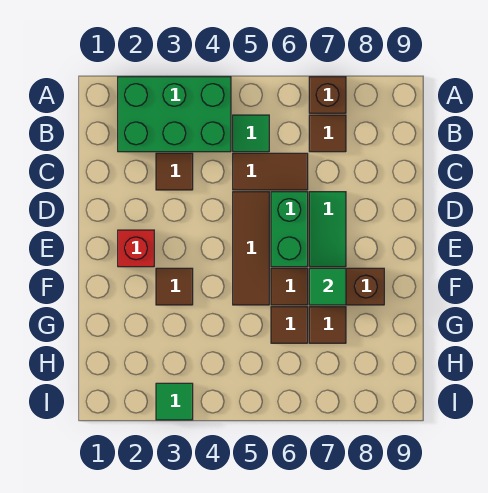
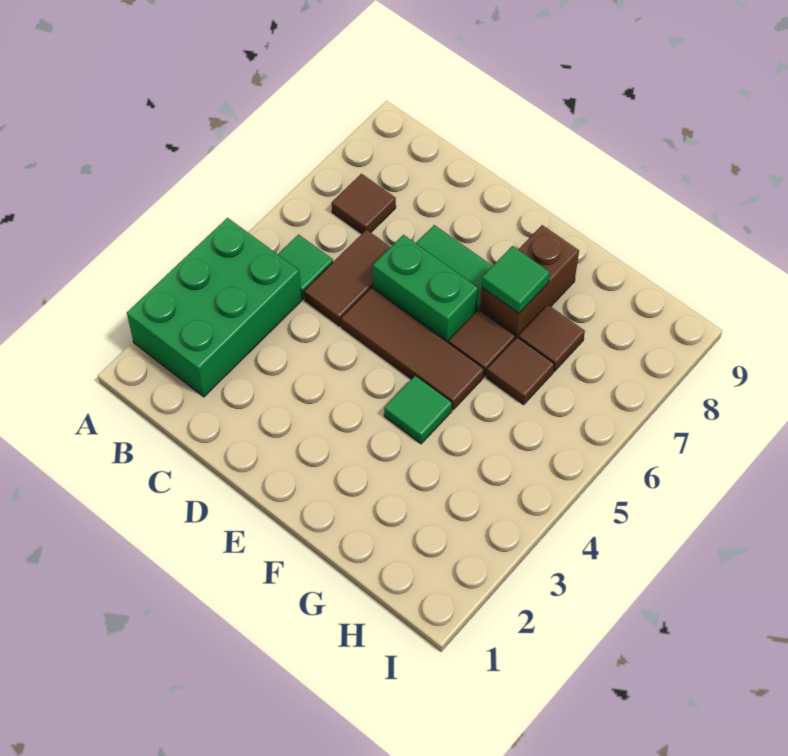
brown brick A7 level 1 -> none
brown tile C3 level 1 -> none
red brick E2 level 1 -> none
brown tile F3 level 1 -> none
green tile I3 level 1 -> green tile F4 level 1

